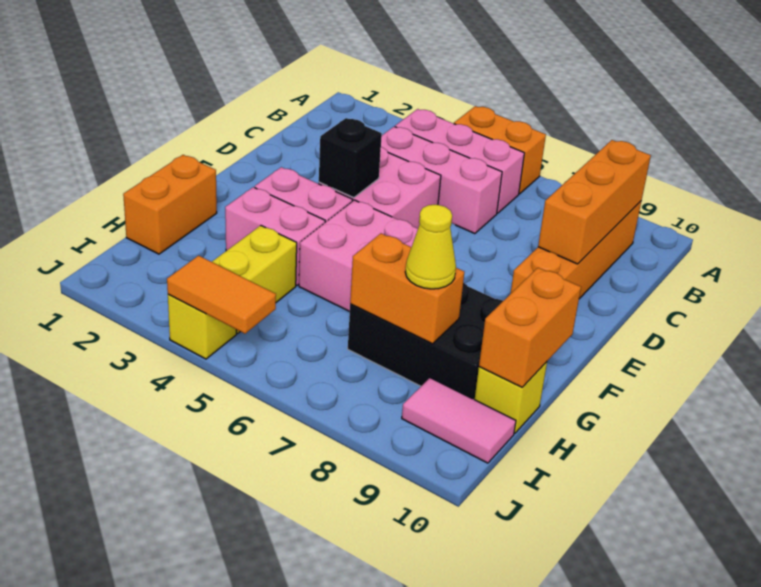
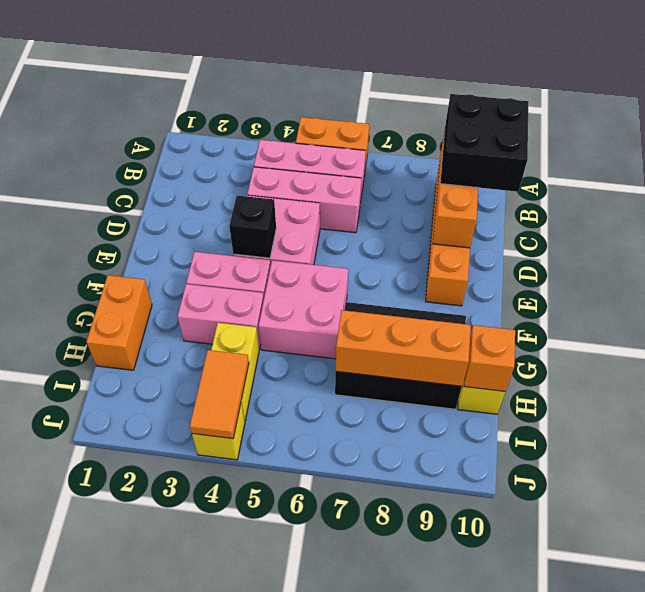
none -> black brick B9:C10 level 3
orange brick G10:H10 level 2 -> orange brick H10 level 2
orange brick H7:H8 level 2 -> orange brick H7:H9 level 2
yellow cone H8 level 3 -> none
pink tile I9:I10 level 1 -> none
orange tile J4:J5 level 2 -> orange tile I4:J4 level 2

